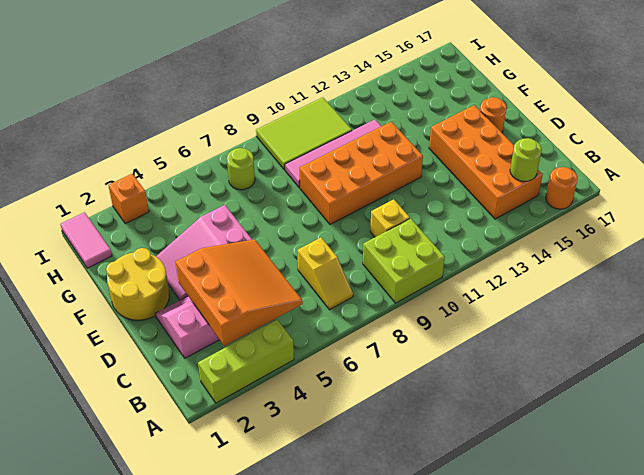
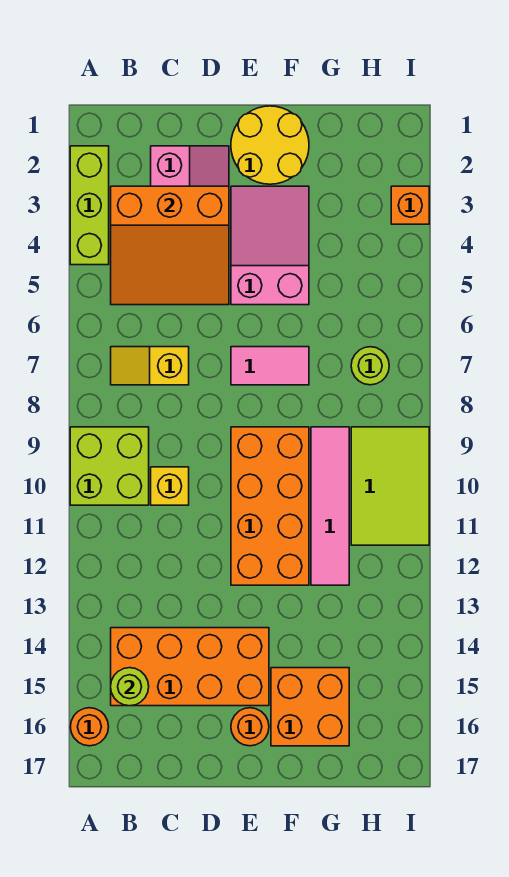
none -> orange brick F15:G16 level 1
pink tile H1:I1 level 1 -> pink tile E7:F7 level 1

